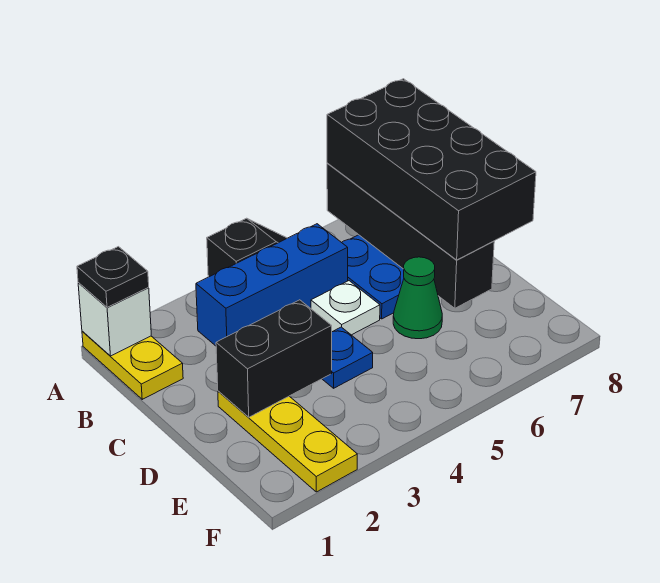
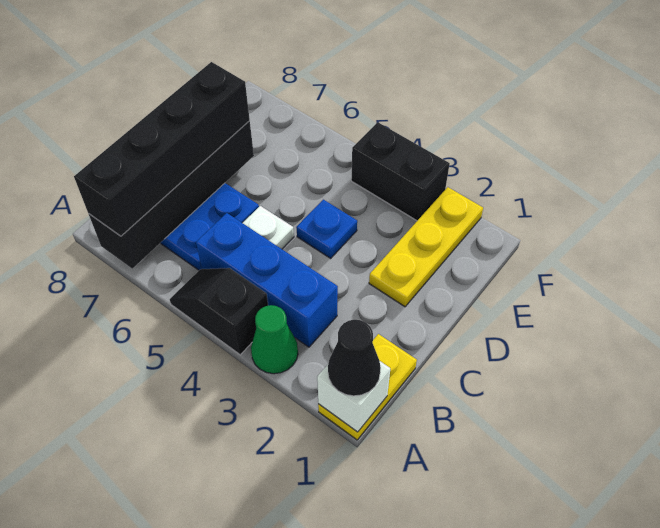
black plate A1 level 3 -> black cone A1 level 3
black brick A7:D8 level 3 -> black brick A7:D7 level 3
black brick D2:D3 level 2 -> black brick F3:F4 level 1
green cone D6 level 1 -> green cone A3 level 1

